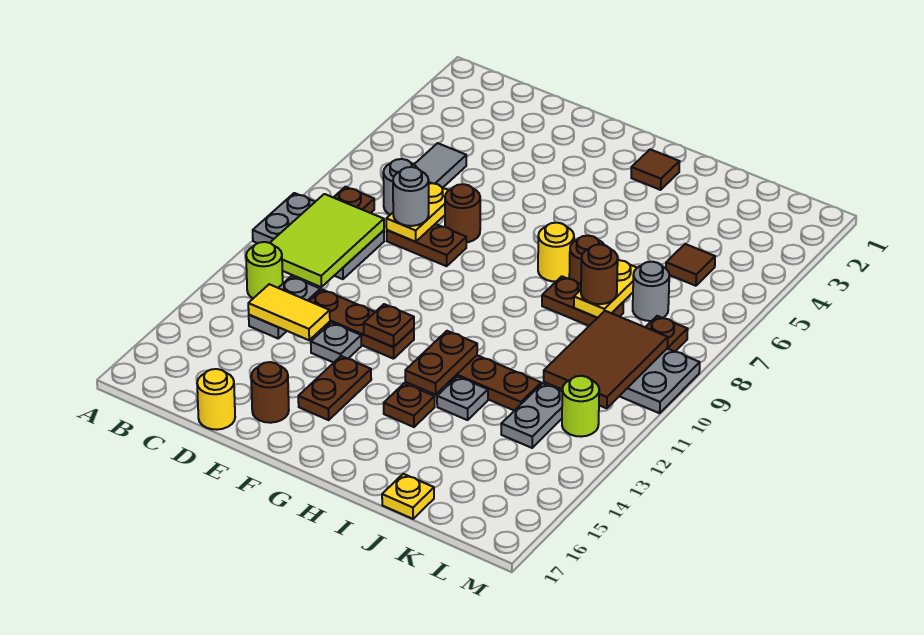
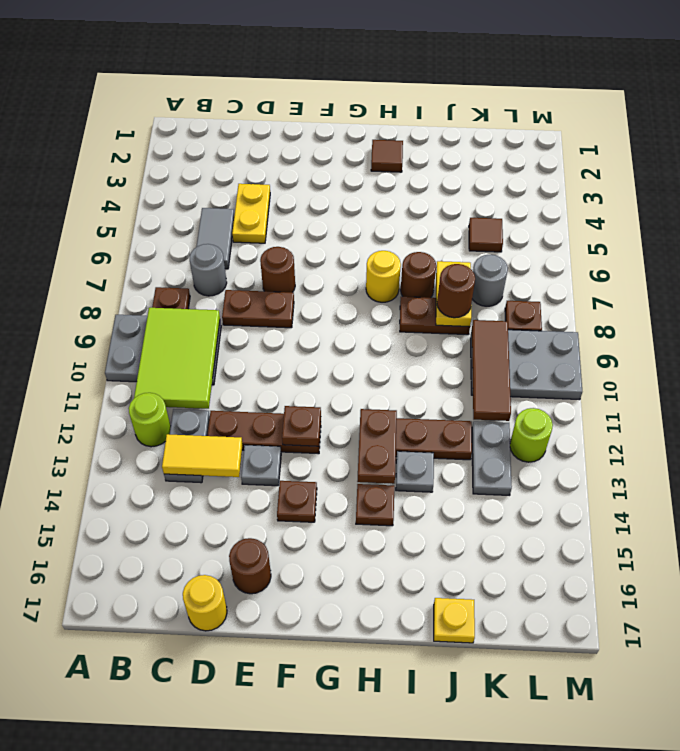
yellow plate D7:D8 level 2 -> yellow plate D4:D5 level 1
grey round brick D8 level 3 -> none
brown plate F14:F15 level 1 -> brown plate F14 level 1
brown tile K9:L11 level 2 -> brown tile K9:K11 level 2

